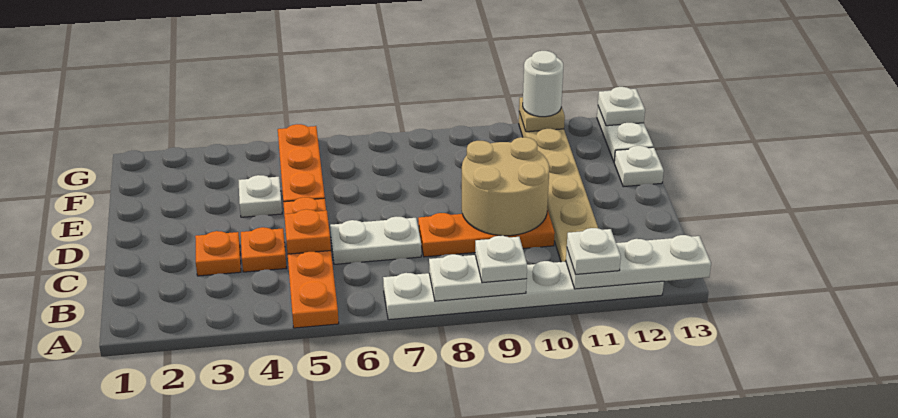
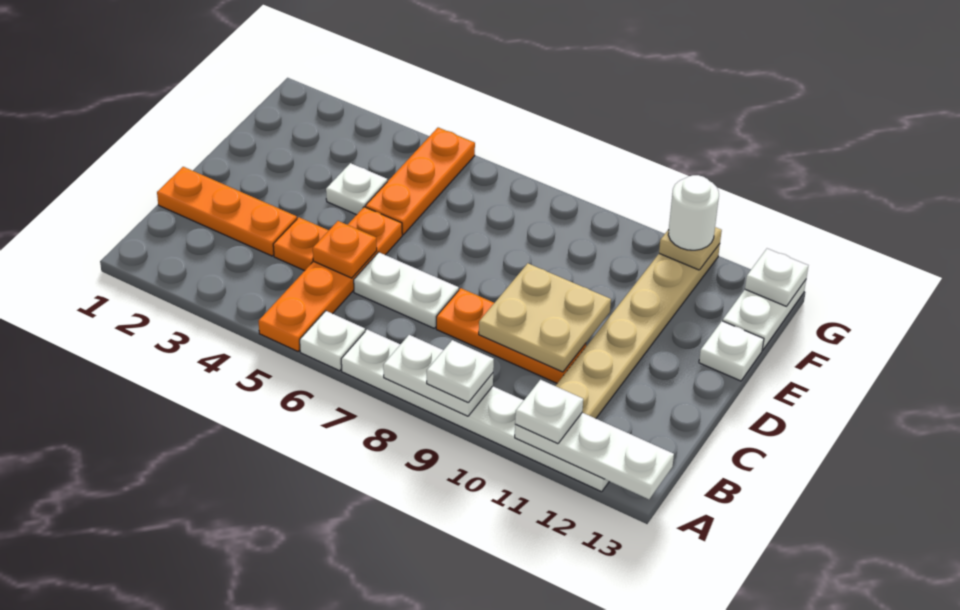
none -> white plate A6 level 1
orange plate C3 level 1 -> orange plate C1:C3 level 1
tan round brick C9:D10 level 2 -> tan plate C9:D10 level 2

